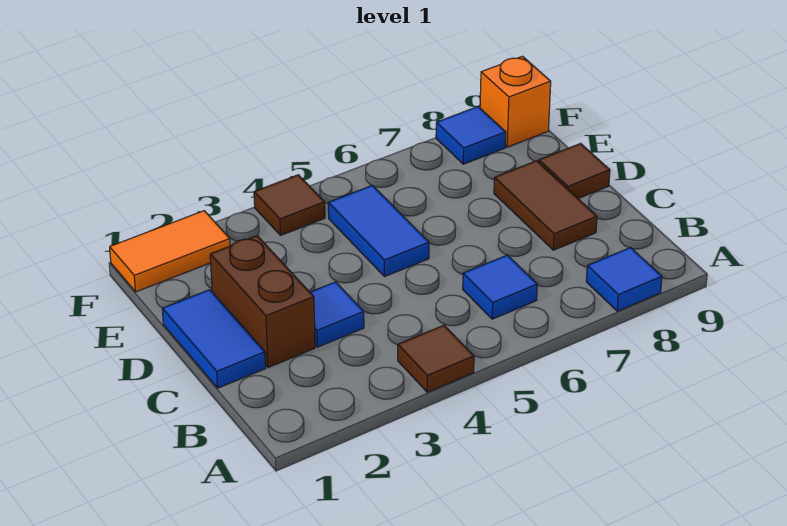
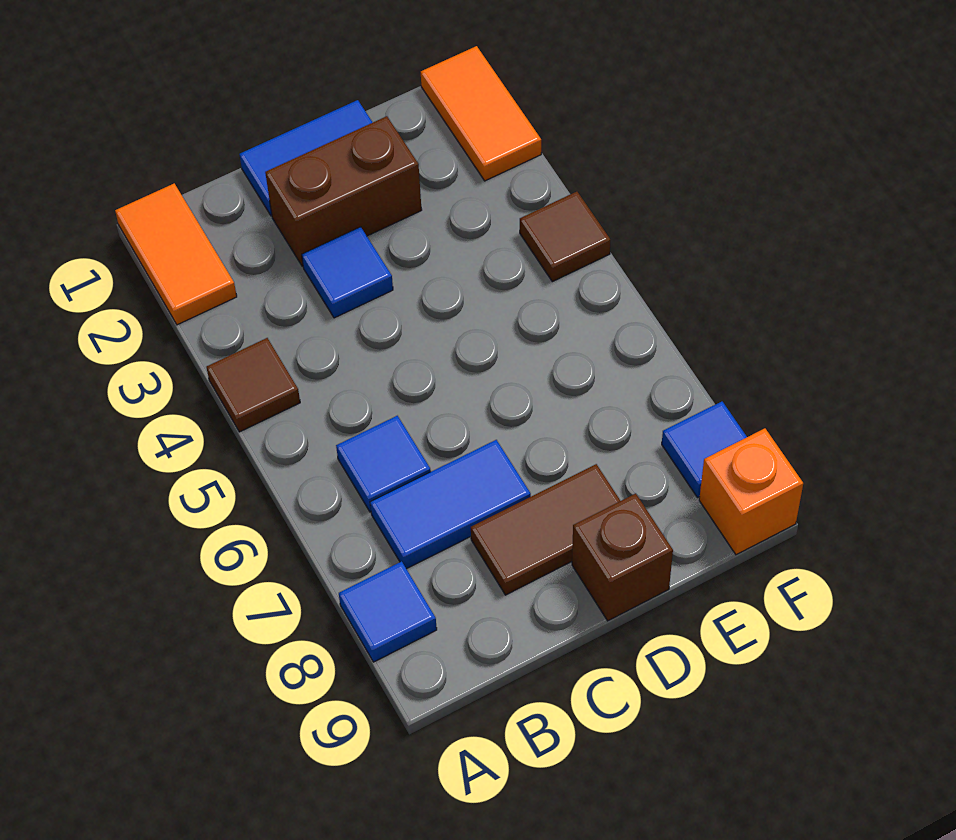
none -> orange tile A1:A2 level 1
blue tile D5:E5 level 1 -> blue tile B7:C7 level 1
brown tile D9 level 1 -> brown brick D9 level 1

